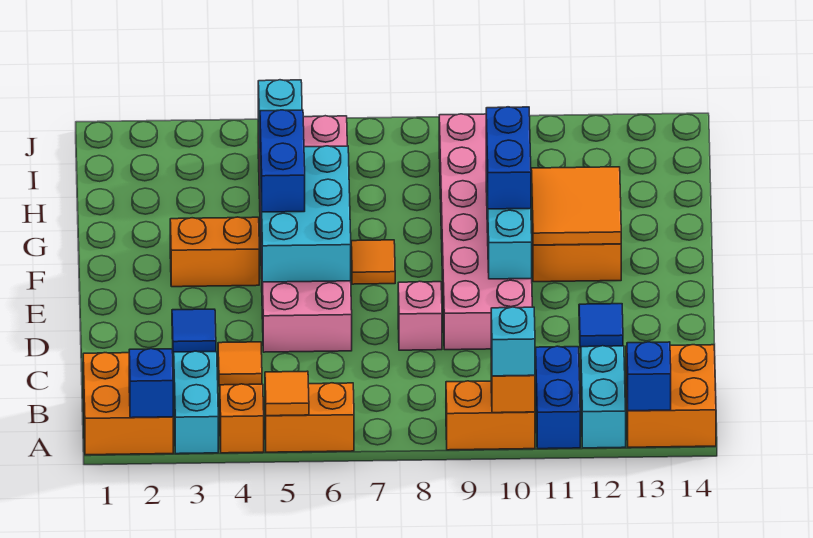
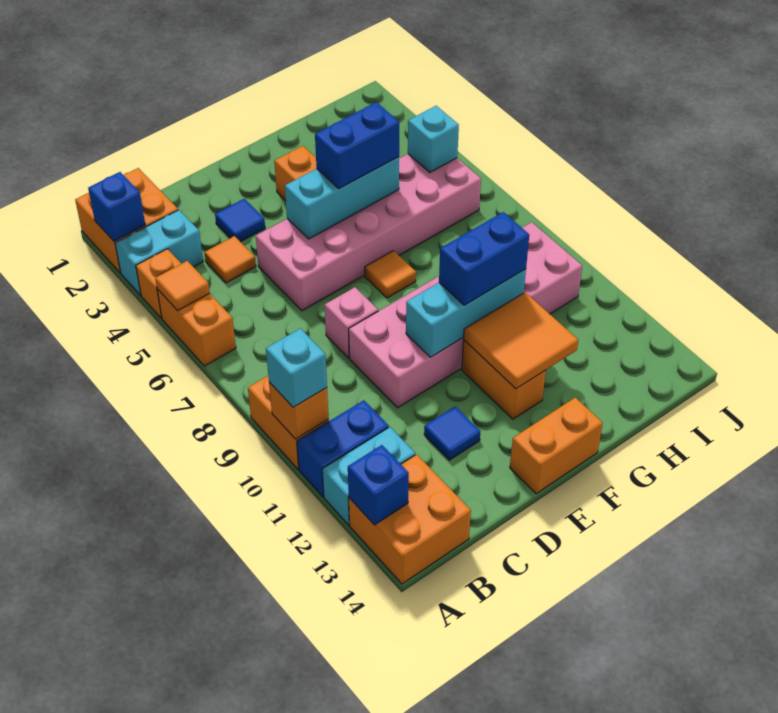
cyan brick E5:G6 level 2 -> cyan brick E5:G5 level 2
none -> orange brick E14:F14 level 1

